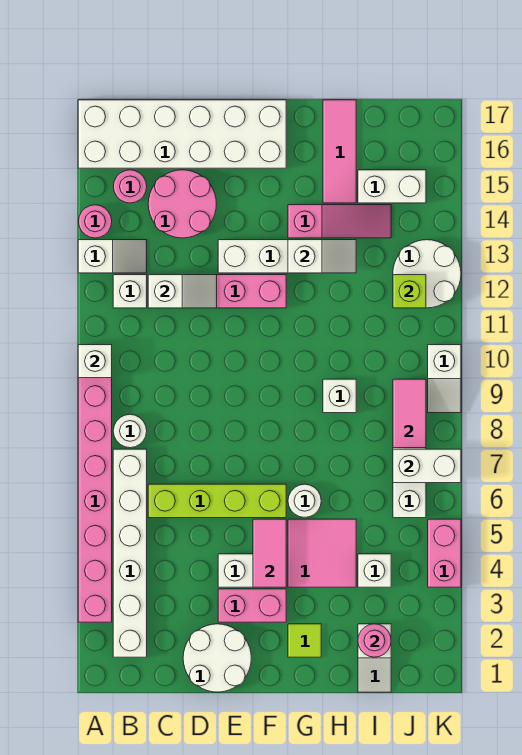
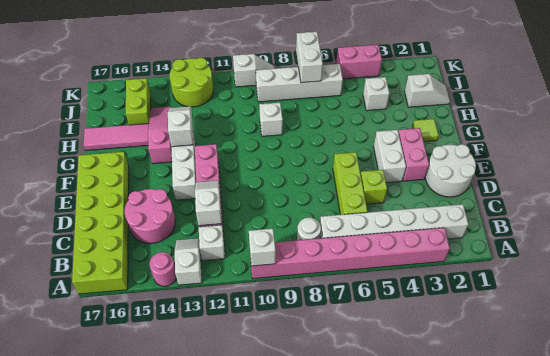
white brick A16:F17 level 1 -> lime brick A16:F17 level 1
pink round brick B15 level 1 -> none
lime brick C6:F6 level 1 -> lime brick C6:E6 level 1
pink tile F4:F5 level 2 -> none
pink tile G4:H5 level 1 -> none
white round brick G6 level 1 -> none
pink round brick I2 level 2 -> none
white brick I15:J15 level 1 -> lime brick I15:J15 level 1
pink tile J8:J9 level 2 -> none
white round brick J12:K13 level 1 -> lime round brick J12:K13 level 1
lime brick J12 level 2 -> lime brick D5 level 1

